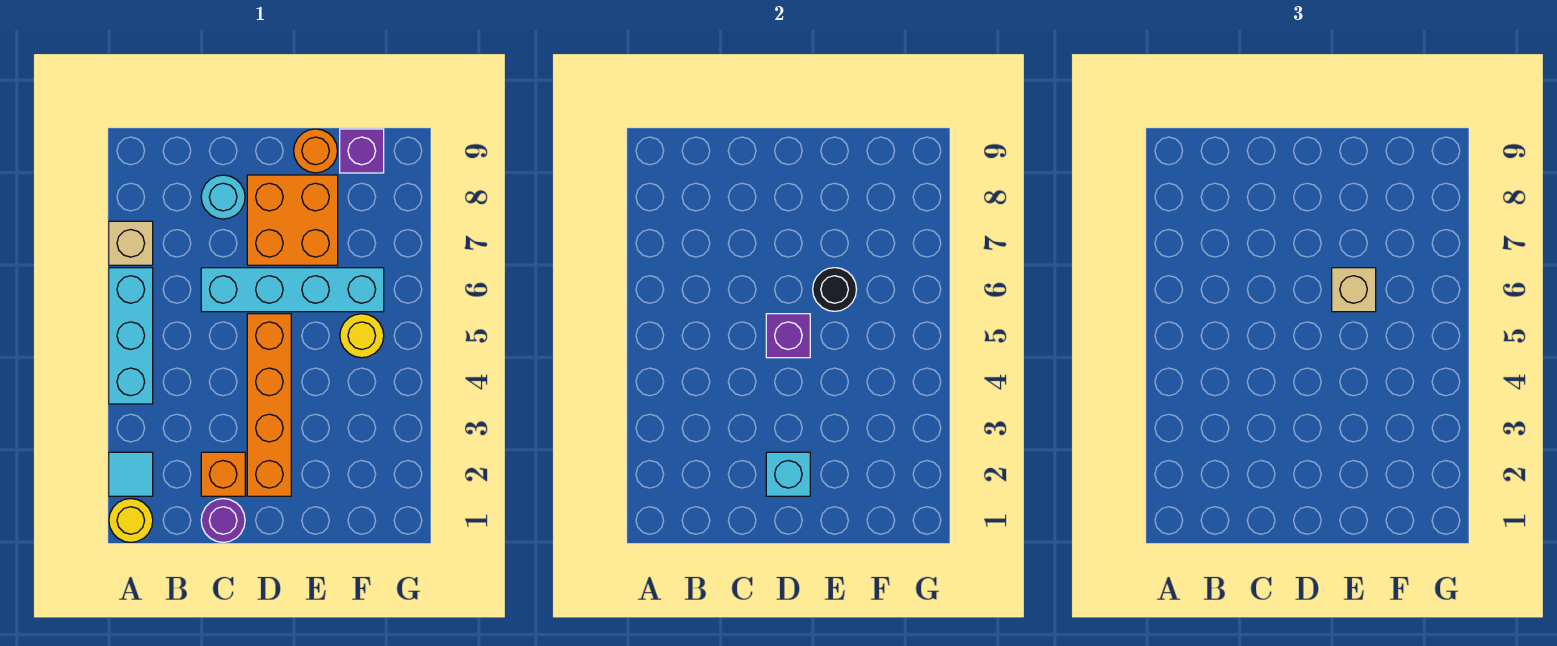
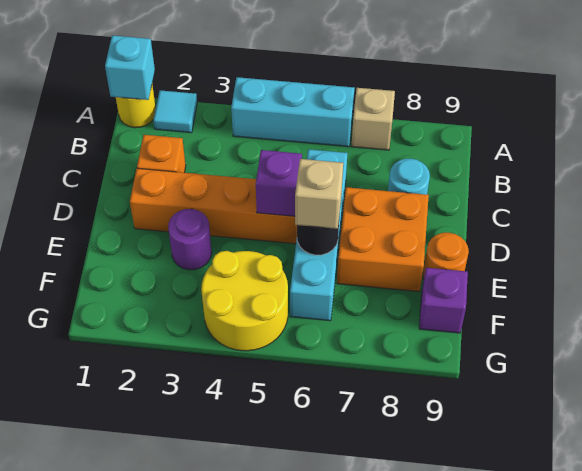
purple round brick C1 level 1 -> purple round brick E3 level 1
cyan brick D2 level 2 -> cyan brick A1 level 2
yellow round brick F5 level 1 -> yellow round brick F4:G5 level 1

